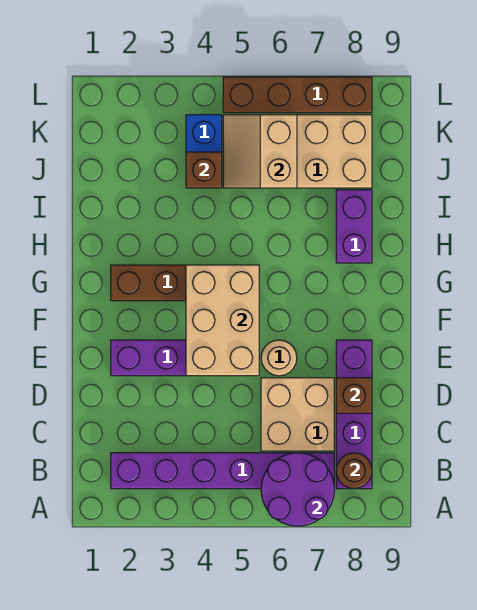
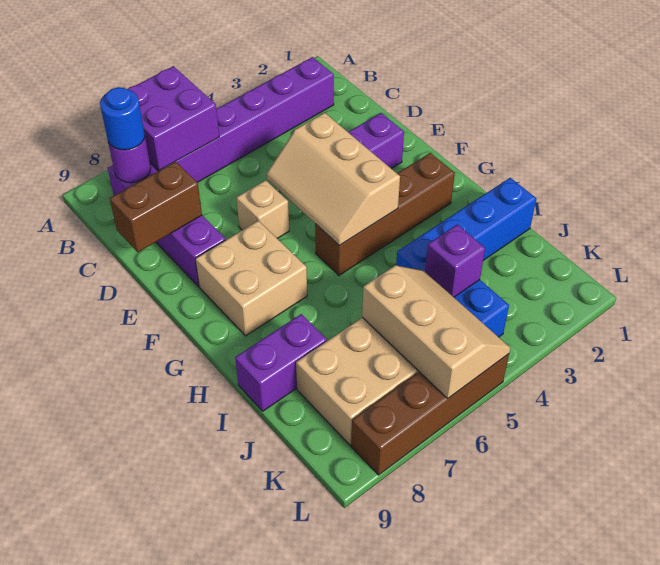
purple round brick A6:B7 level 2 -> purple brick A6:B7 level 2
brown round brick B8 level 2 -> purple round brick B8 level 2
none -> blue round brick B8 level 3
tan brick C6:D7 level 1 -> tan brick F7:G8 level 1
brown brick D8 level 2 -> brown brick D8:D9 level 2
tan brick E4:G5 level 2 -> tan slope E4:G5 level 2 top 4
tan round brick E6 level 1 -> tan brick E6 level 1
purple brick H8:I8 level 1 -> purple brick I8:I9 level 1
none -> blue brick I1:I4 level 1
brown brick J4 level 2 -> purple brick J4 level 2
tan slope J5:K6 level 2 top 6 -> tan slope J5:L6 level 2 top 6

